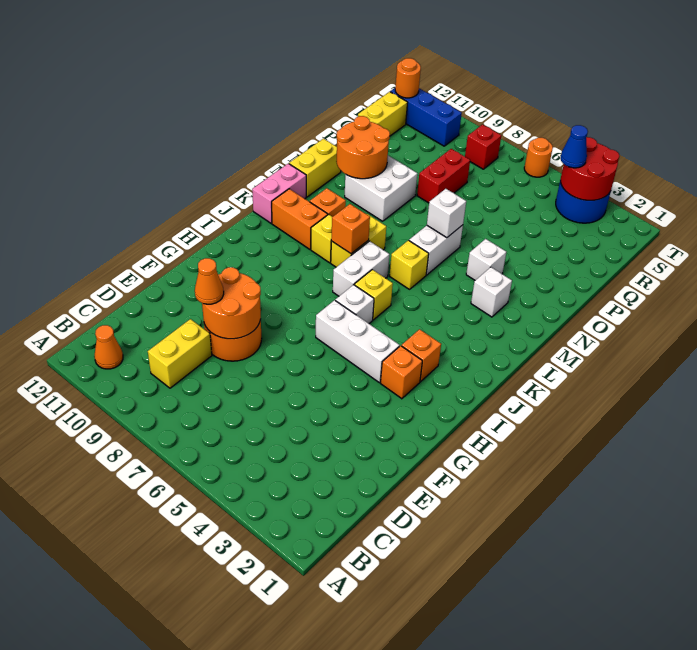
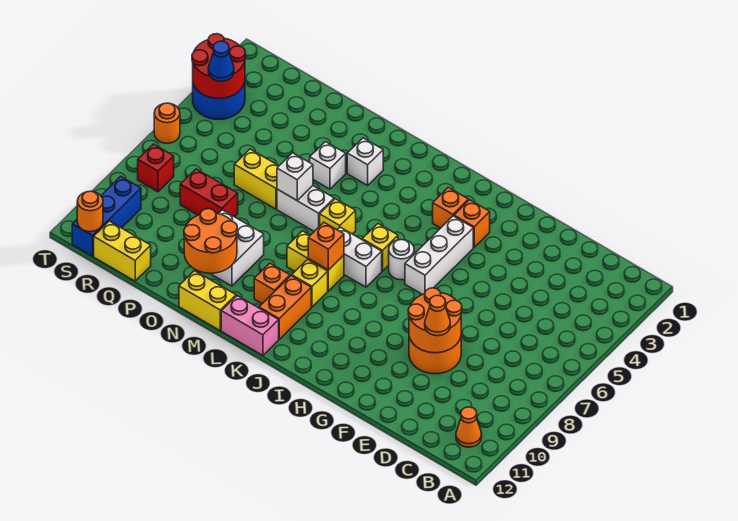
yellow brick C9:D9 level 1 -> yellow brick O6:P6 level 1
white brick I6 level 1 -> white round brick I6 level 1

